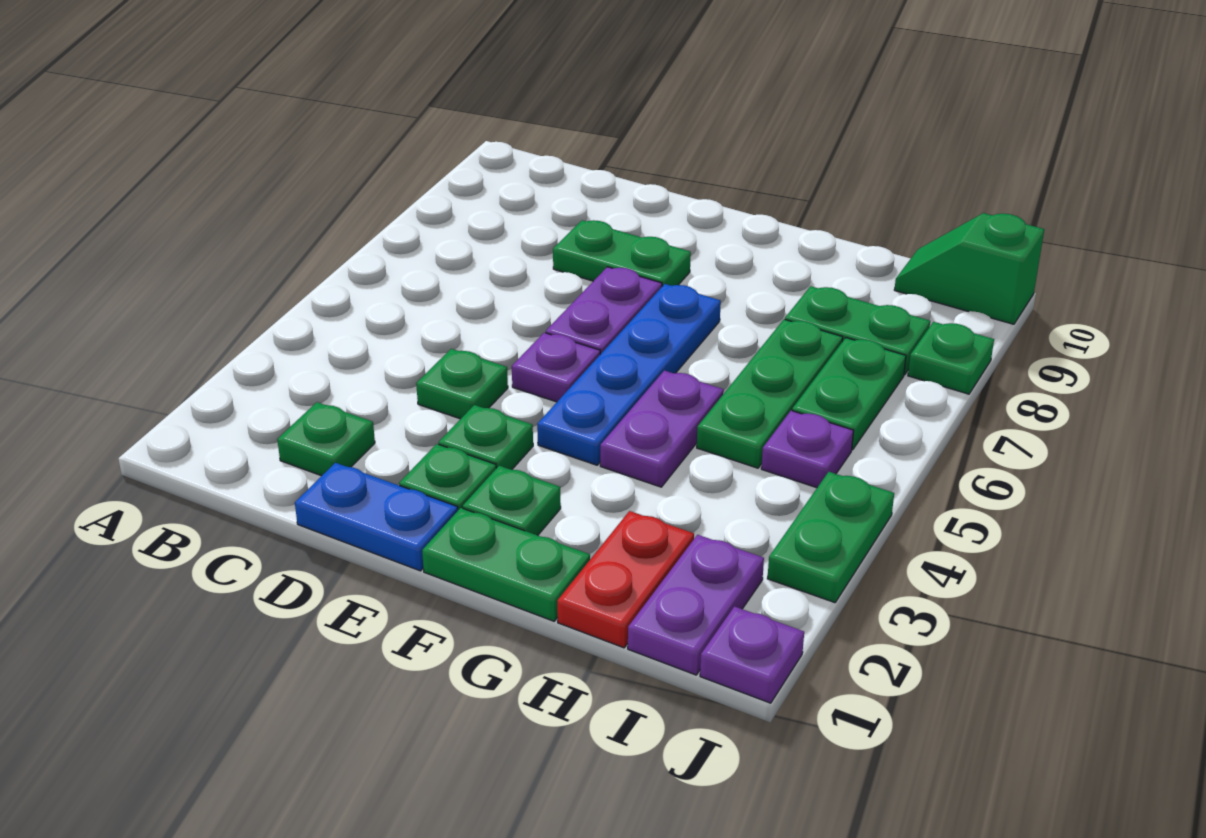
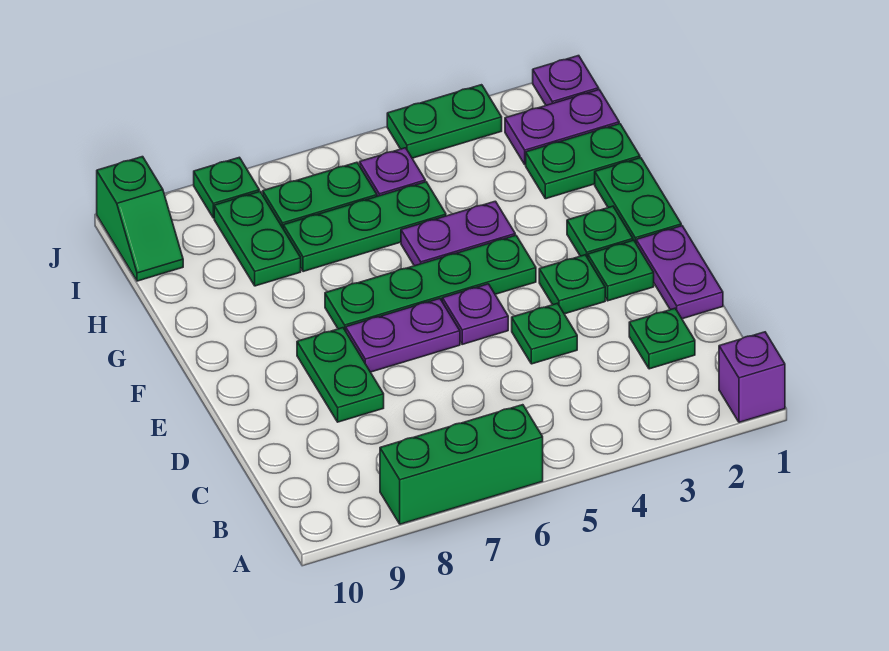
none -> purple brick A1 level 1
none -> green brick A6:A8 level 1
blue plate D1:E1 level 1 -> purple plate D1:E1 level 1
blue plate F4:F7 level 1 -> green plate F4:F7 level 1
red plate H1:H2 level 1 -> green plate H1:H2 level 1

